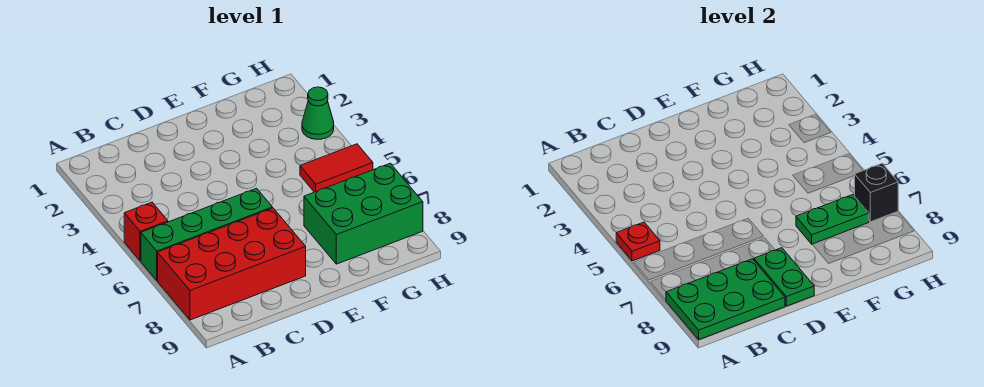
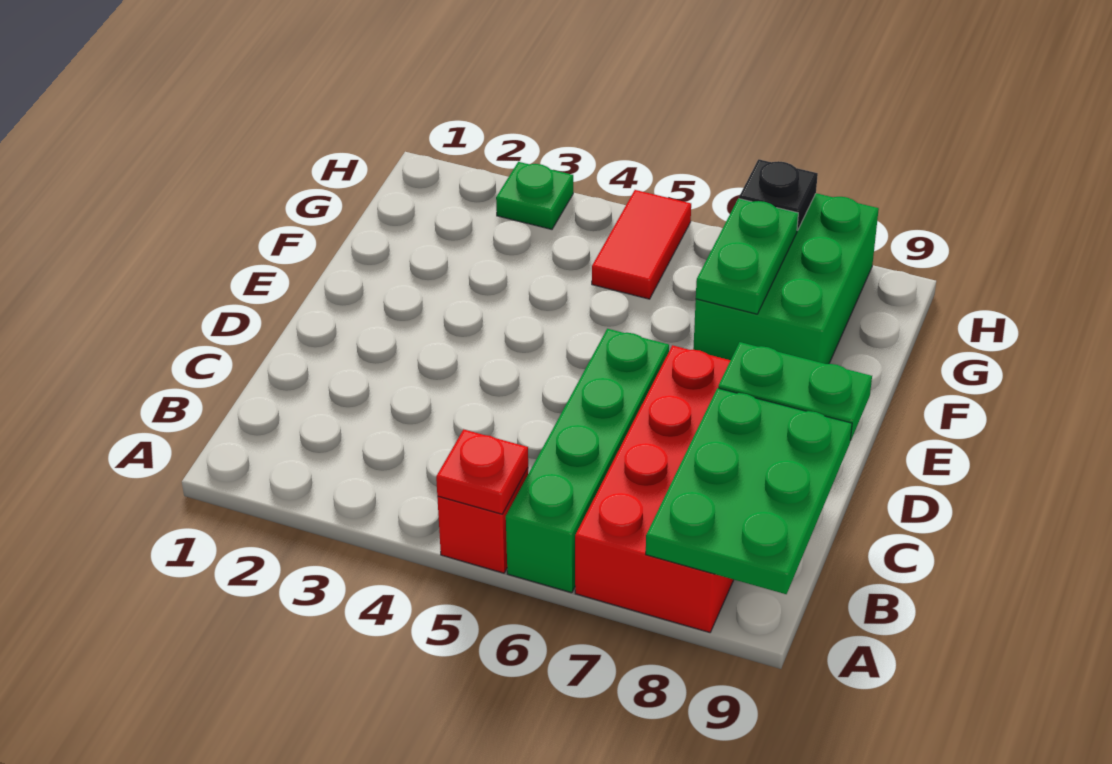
green cone H3 level 1 -> green plate H3 level 1
black brick H7 level 2 -> black plate H7 level 2

